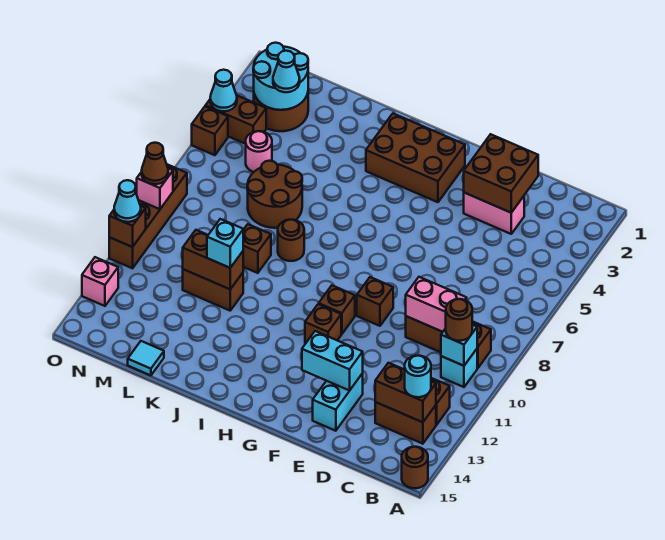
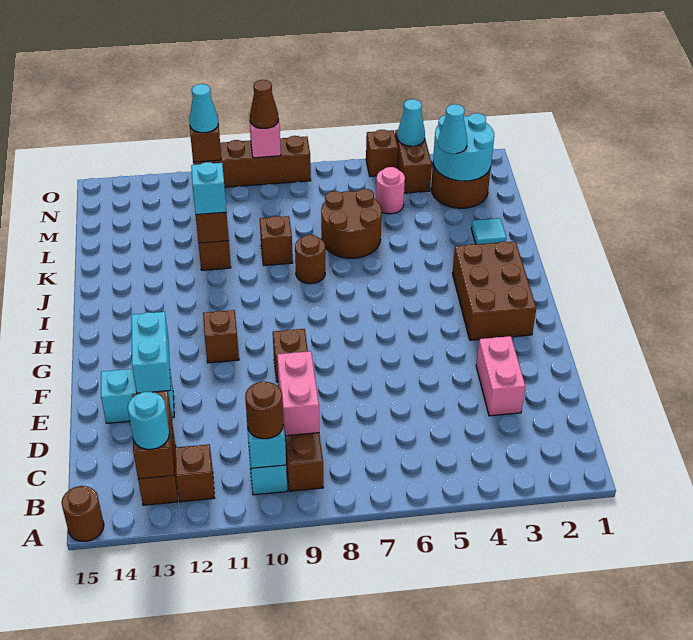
brown brick D2:E3 level 2 -> none
brown brick G10 level 1 -> none
cyan tile L15 level 1 -> cyan tile K2 level 1
pink brick O13 level 1 -> none

